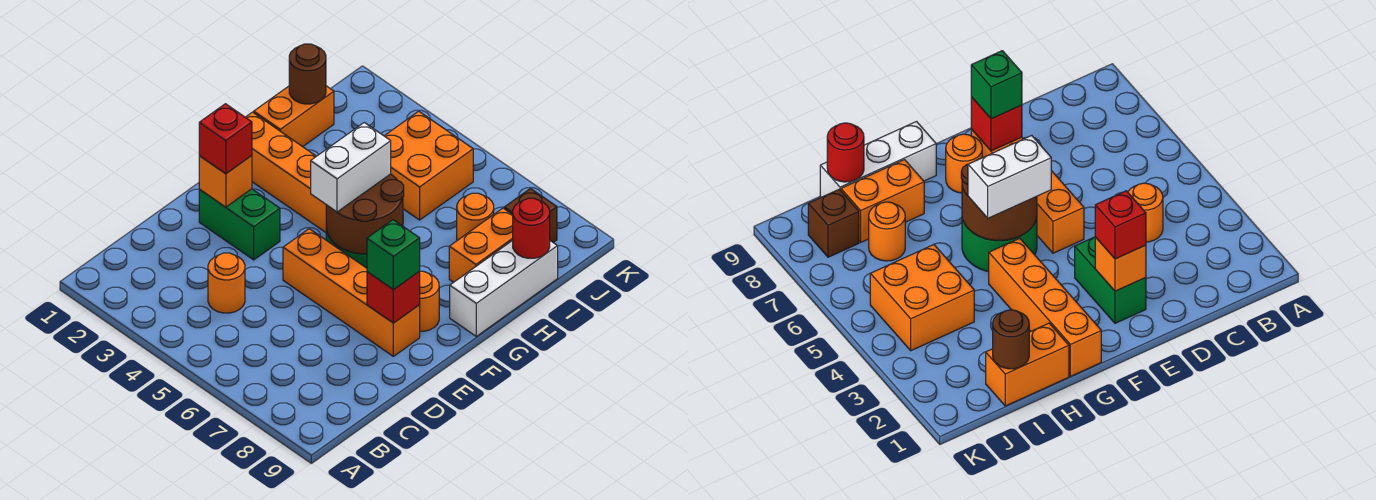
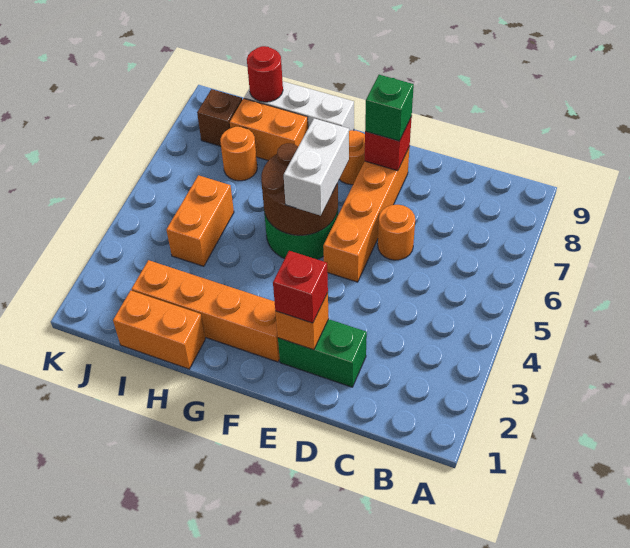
orange round brick C4 level 1 -> orange round brick D6 level 1
green brick E2:E3 level 1 -> green brick D2:E2 level 1
white brick F5:G5 level 3 -> white brick F5:F6 level 3
orange brick G1:G4 level 1 -> orange brick F2:I2 level 1
brown round brick I1 level 2 -> none
orange brick I4:J5 level 1 -> orange brick I4:I5 level 1

